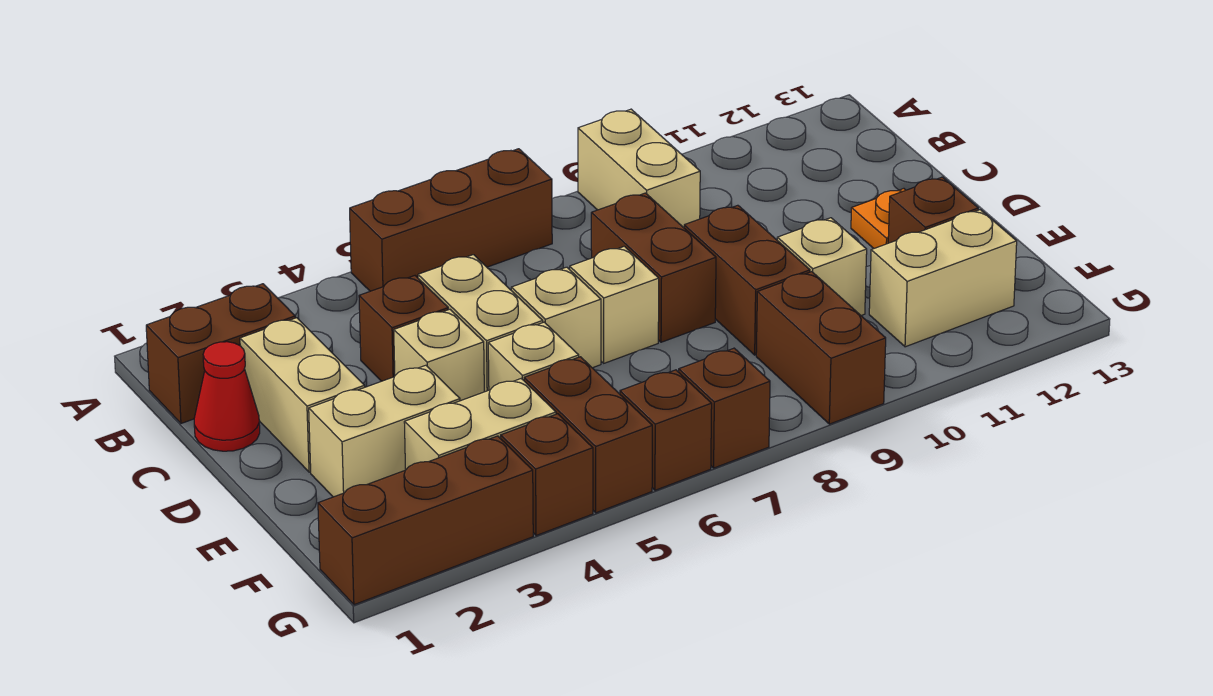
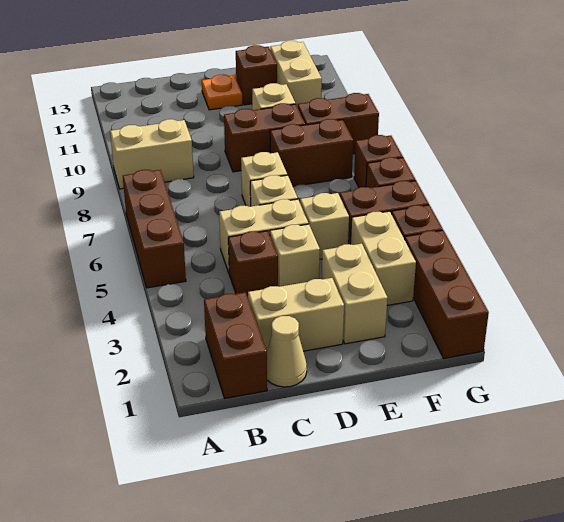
red cone C1 level 1 -> tan cone C1 level 1
brown brick C8:D8 level 1 -> brown brick E8:F8 level 1

